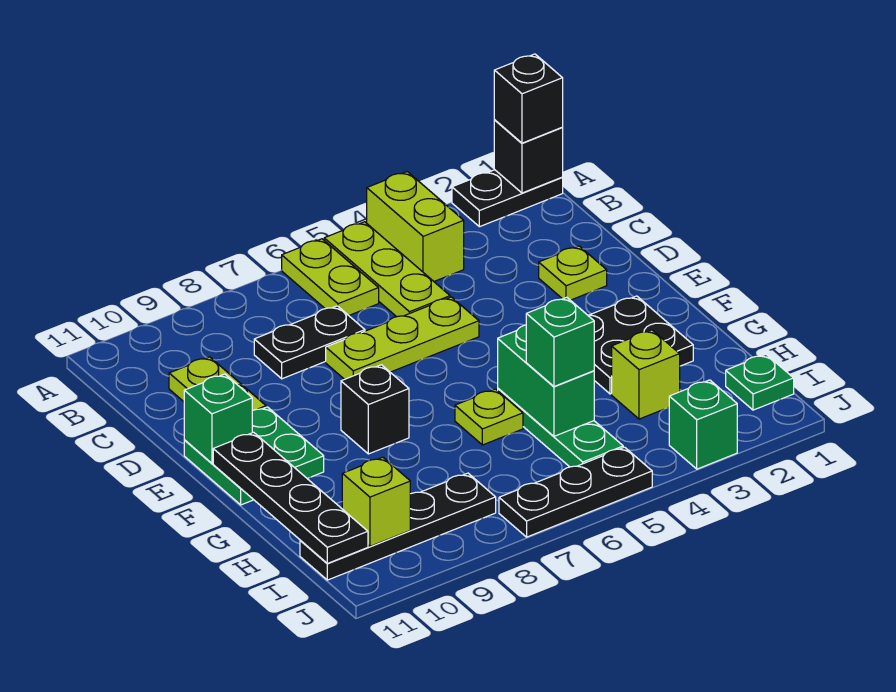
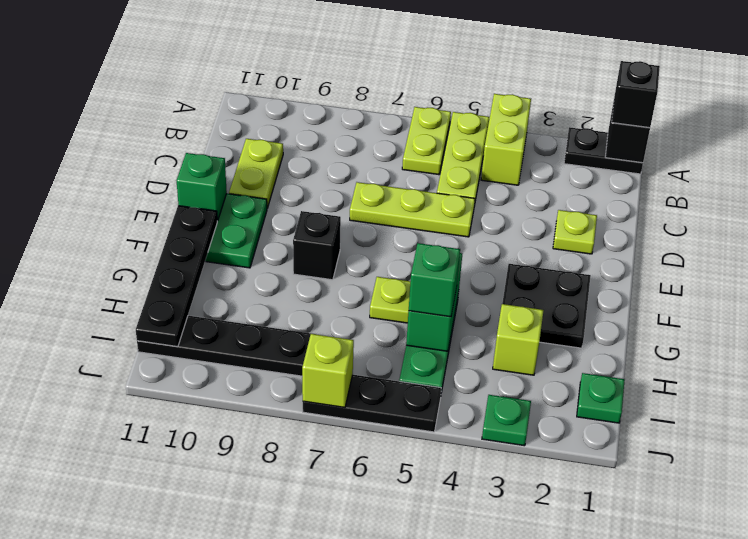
black plate C7:C8 level 1 -> none
lime brick I10 level 2 -> lime brick J7 level 2
green brick J3 level 1 -> green plate J3 level 1

